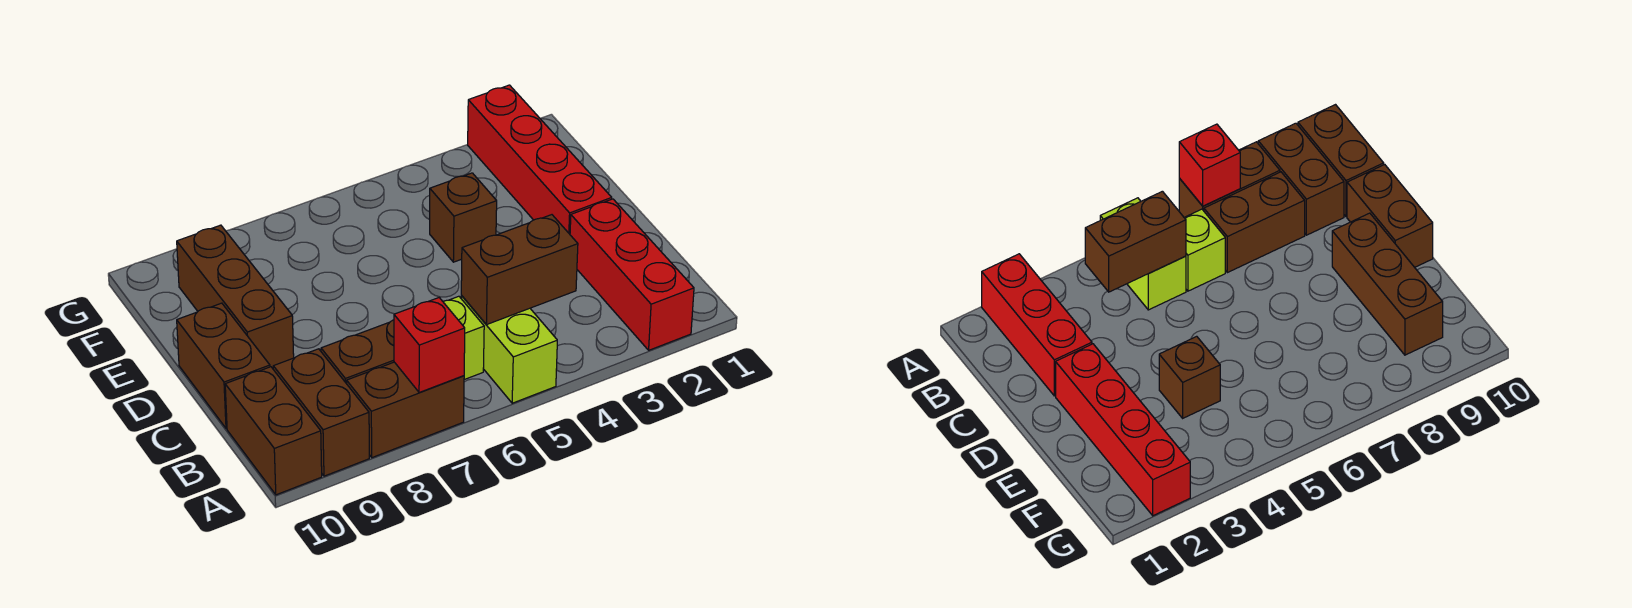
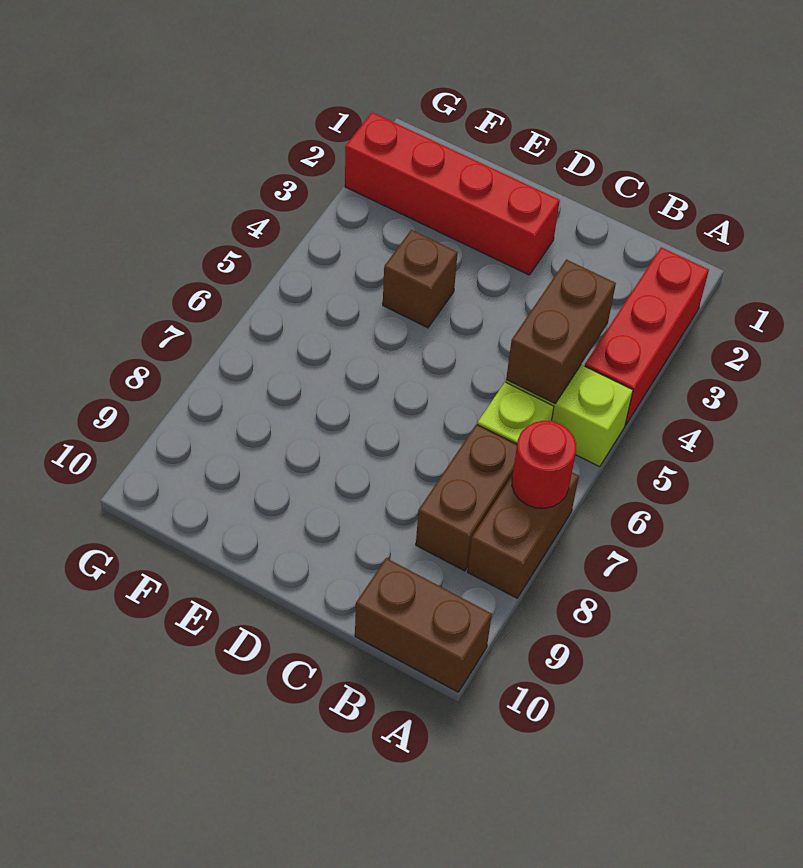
red brick A2:C2 level 1 -> red brick A2:A4 level 1
red brick A7 level 2 -> red round brick A7 level 2
brown brick A9:B9 level 1 -> none
brown brick C10:D10 level 1 -> none
brown brick D9:F9 level 1 -> none

